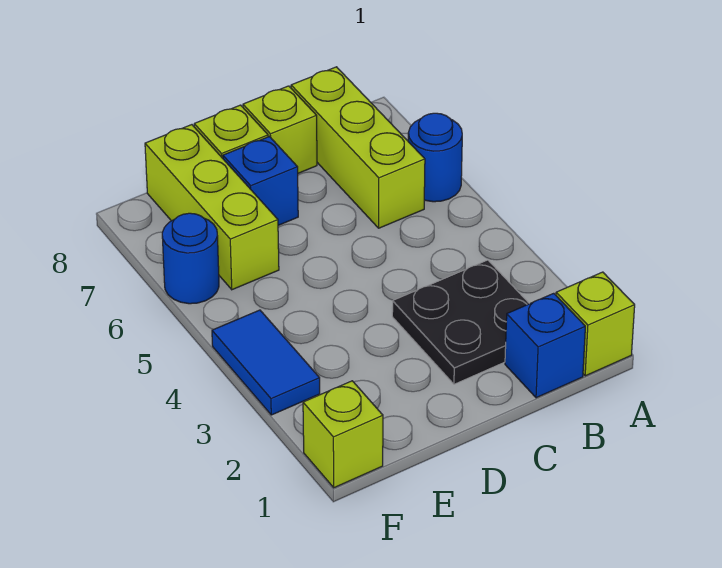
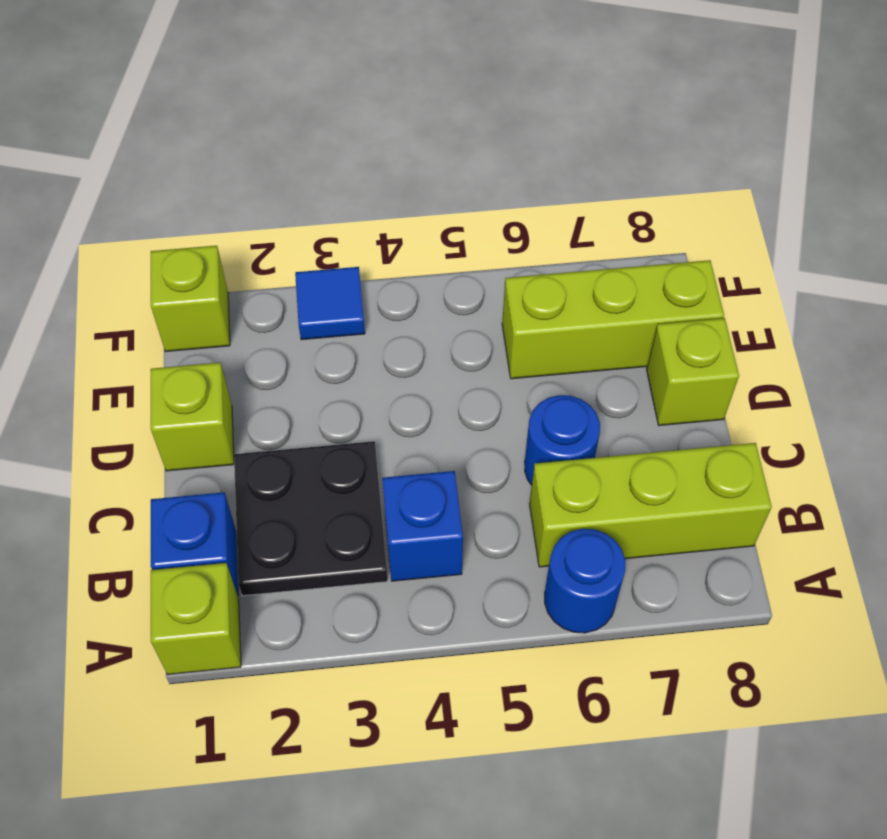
lime brick C8 level 1 -> lime brick D1 level 1
blue brick D7 level 1 -> blue brick B4 level 1
blue tile F3:F4 level 1 -> blue tile F3 level 1
blue round brick F6 level 1 -> blue round brick C6 level 1

